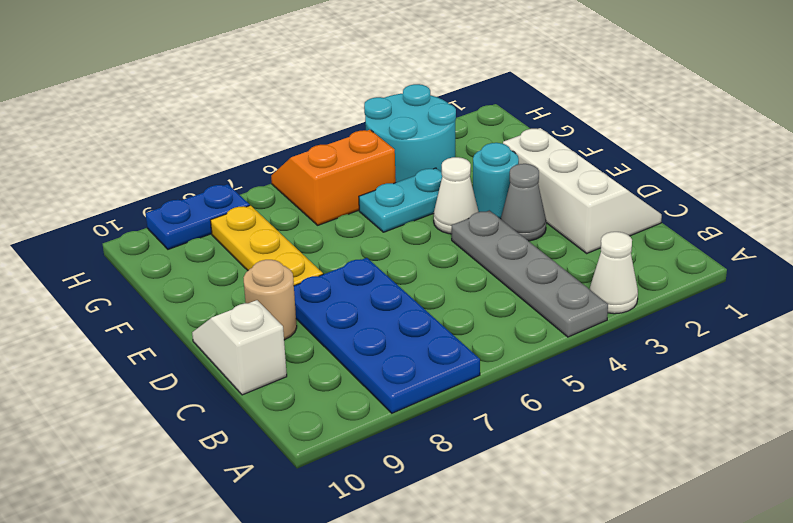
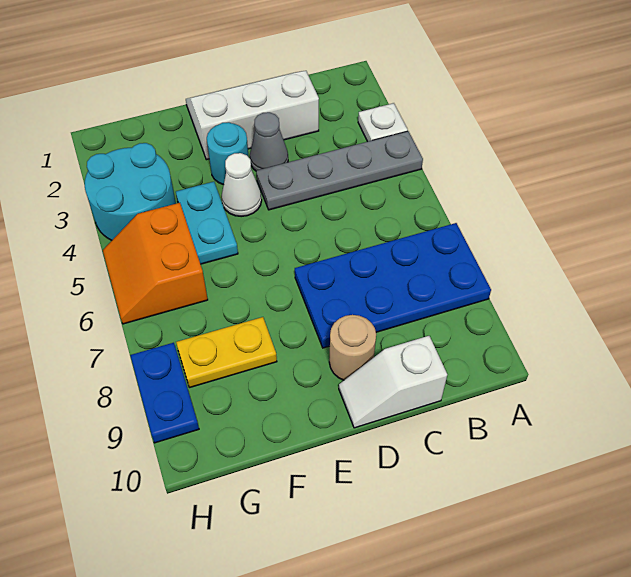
white cone A3 level 1 -> white plate A3 level 1
yellow plate E8:G8 level 1 -> yellow plate F8:G8 level 1

